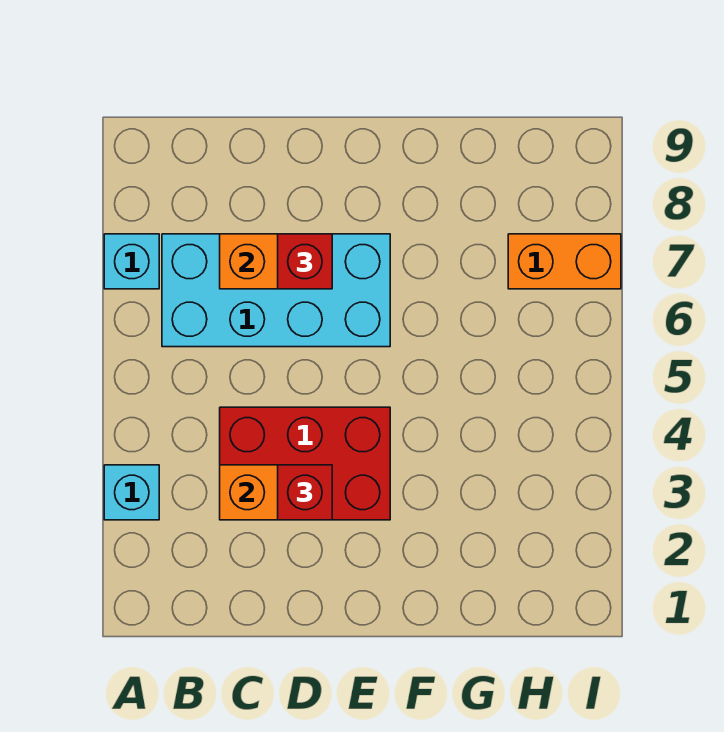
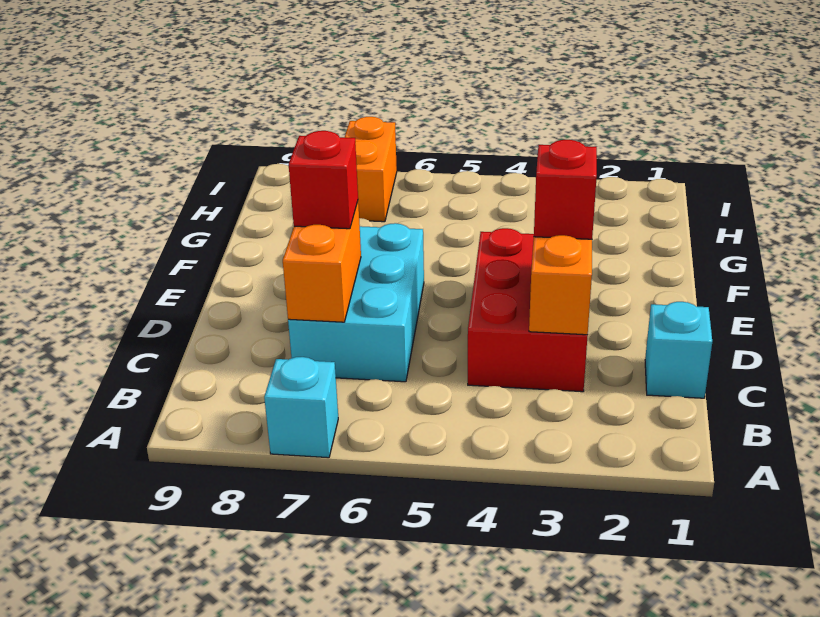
cyan brick A3 level 1 -> cyan brick C1 level 1
cyan brick B6:E7 level 1 -> cyan brick C6:E7 level 1

